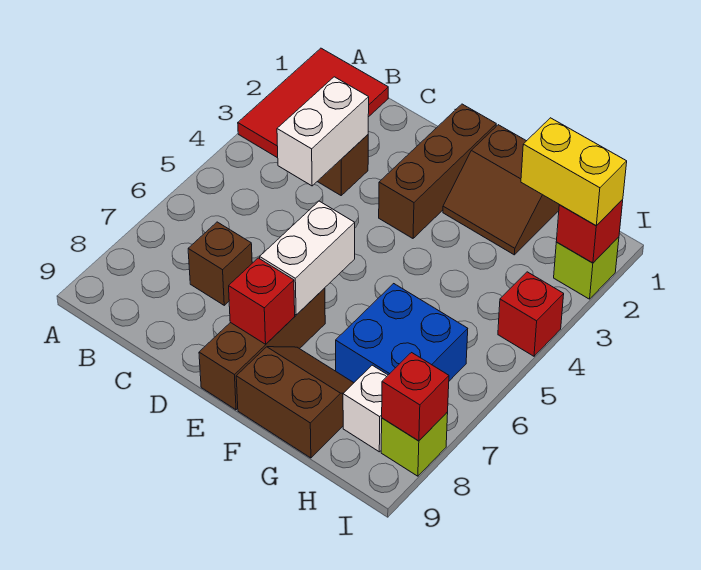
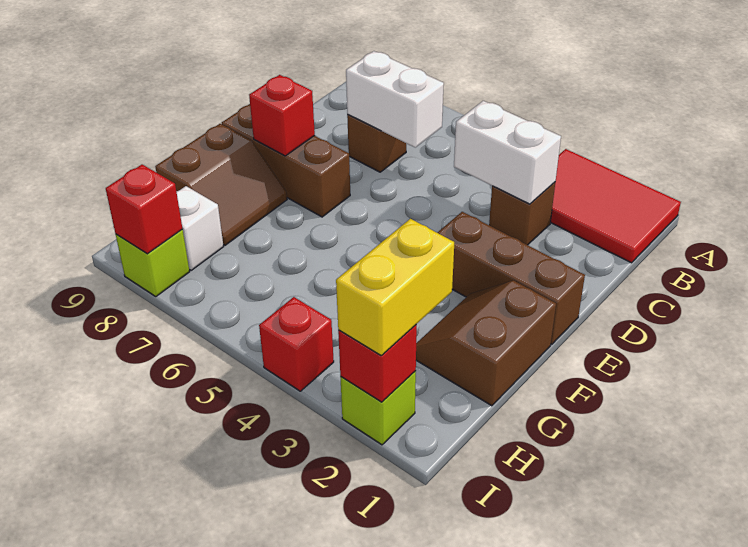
white brick E6:E7 level 2 -> white brick C6:C7 level 2
blue brick G6:H7 level 1 -> none

